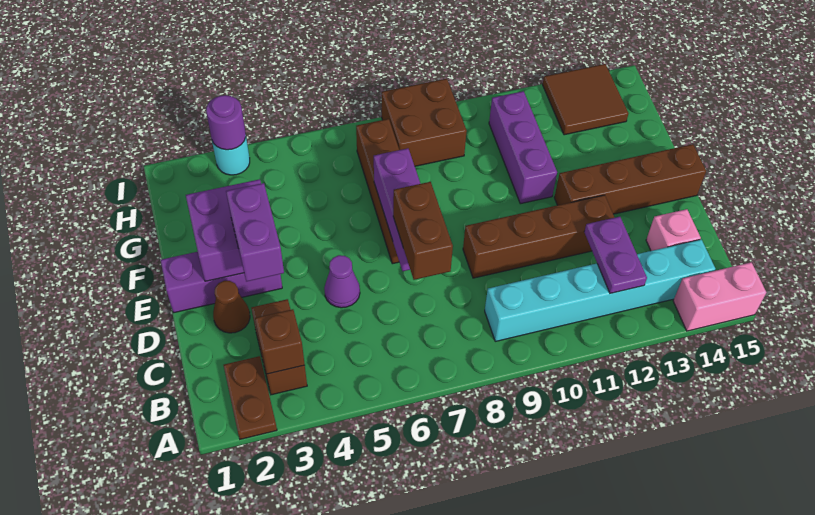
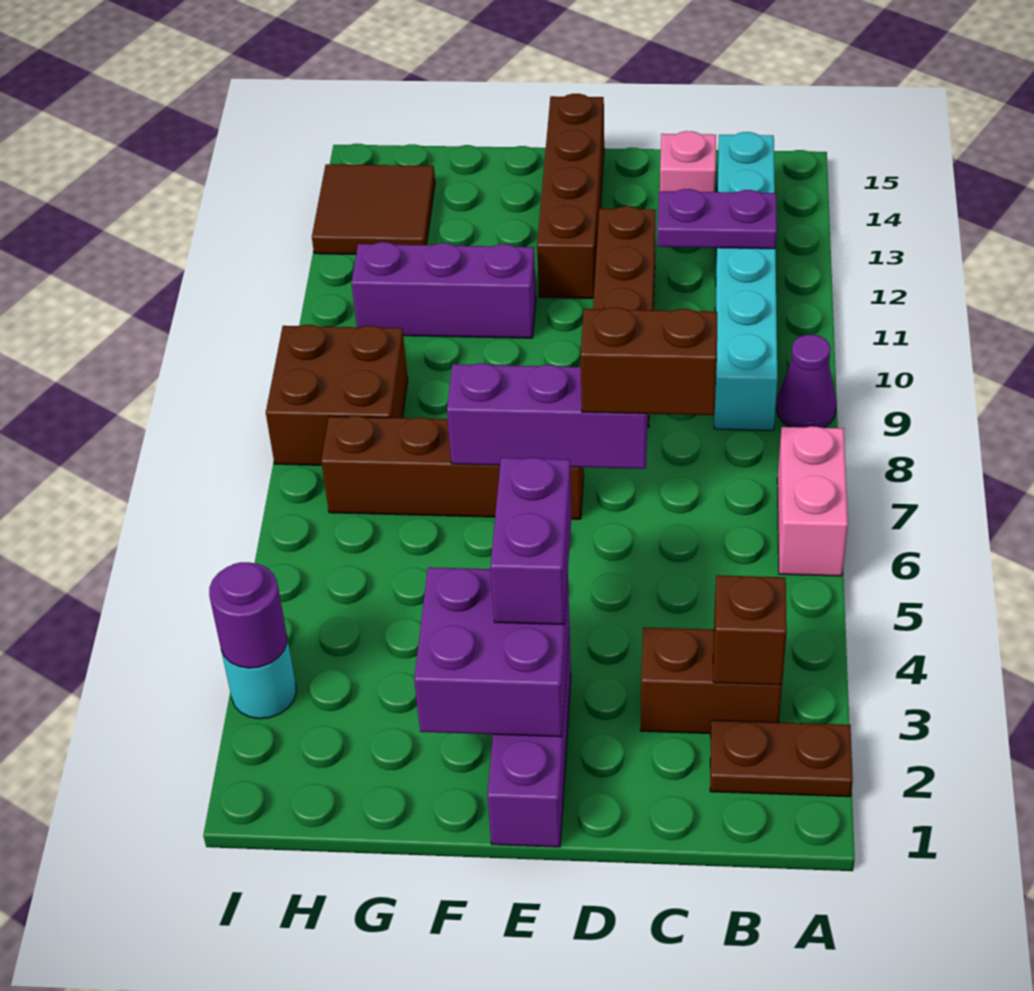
pink brick A14:A15 level 1 -> pink brick A6:A7 level 1
brown cone D2 level 1 -> none
purple brick D3:E3 level 3 -> purple brick E3:E4 level 3
purple cone D5 level 1 -> purple cone A9 level 1

